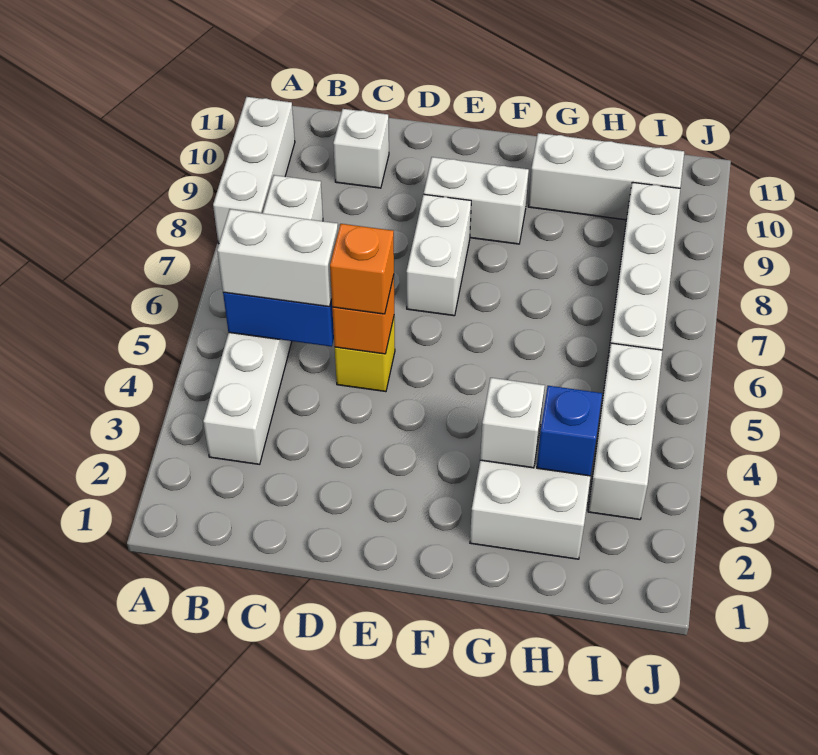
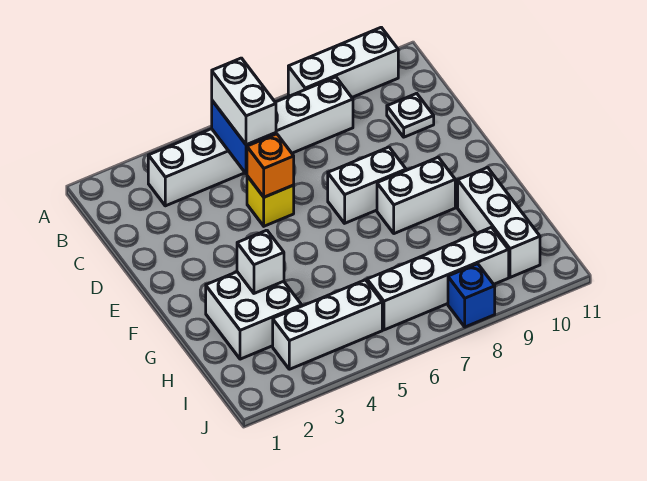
white brick C10 level 1 -> white plate C10 level 1
orange brick D5 level 3 -> none
white brick E9:F9 level 1 -> white brick F8:F9 level 1
blue brick H3 level 2 -> blue brick J8 level 1

